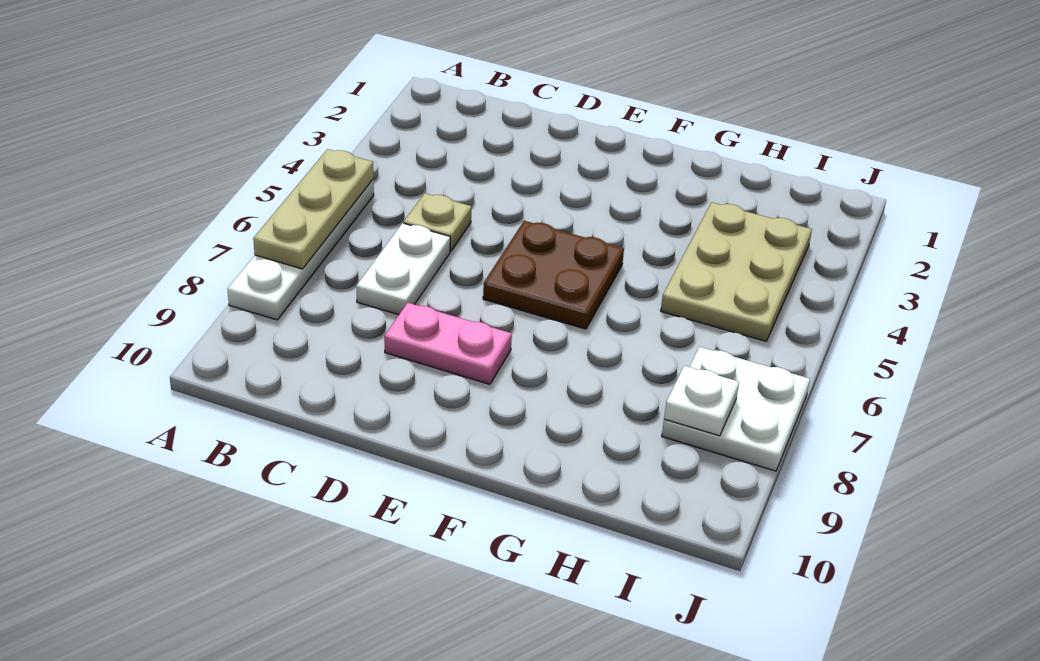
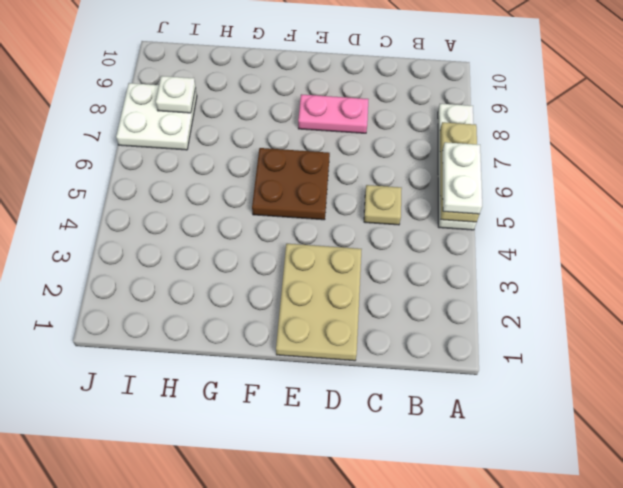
white plate C6:C7 level 1 -> white plate A5:A6 level 3
tan plate H3:I5 level 1 -> tan plate D1:E3 level 1

